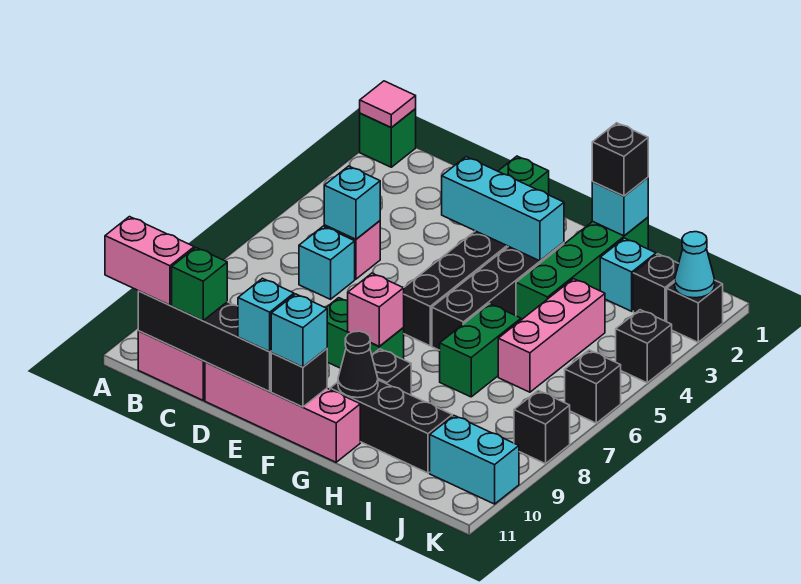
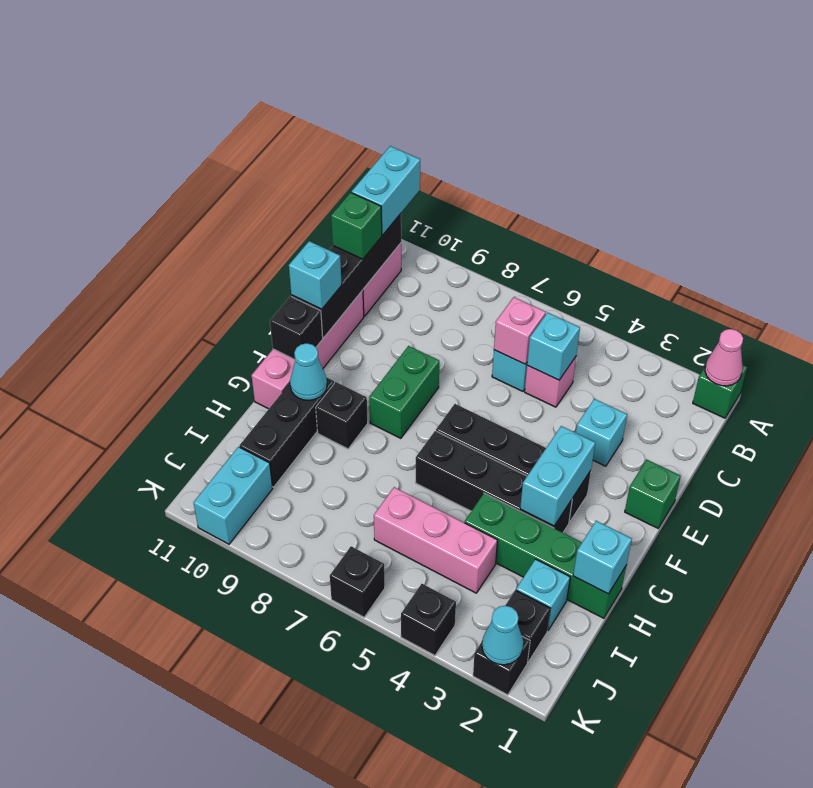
pink tile A1 level 2 -> pink cone A1 level 2
pink brick A11:B11 level 3 -> cyan brick A11:B11 level 3
cyan brick E3:G3 level 2 -> cyan brick F3:G3 level 2
pink brick F8 level 2 -> pink brick C6 level 2
cyan brick F11 level 3 -> cyan brick D3 level 1
black cone G10 level 2 -> cyan cone G10 level 2
black brick H1 level 3 -> none
green brick H6:H7 level 1 -> none
black brick K8 level 1 -> none

